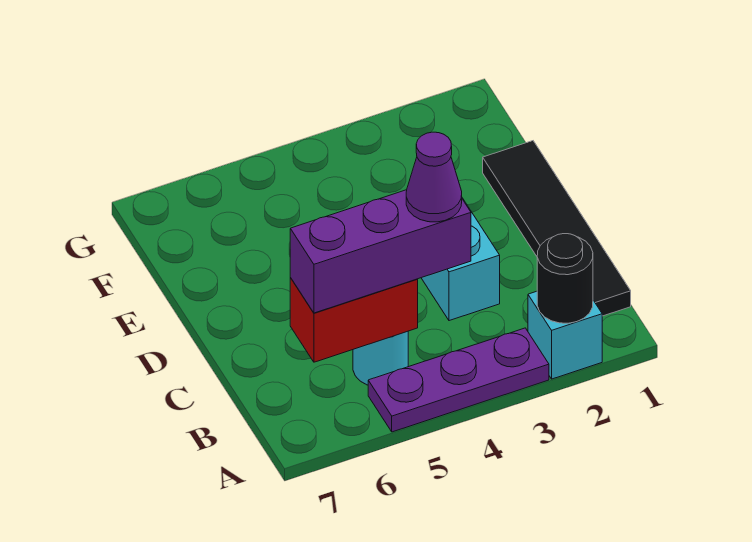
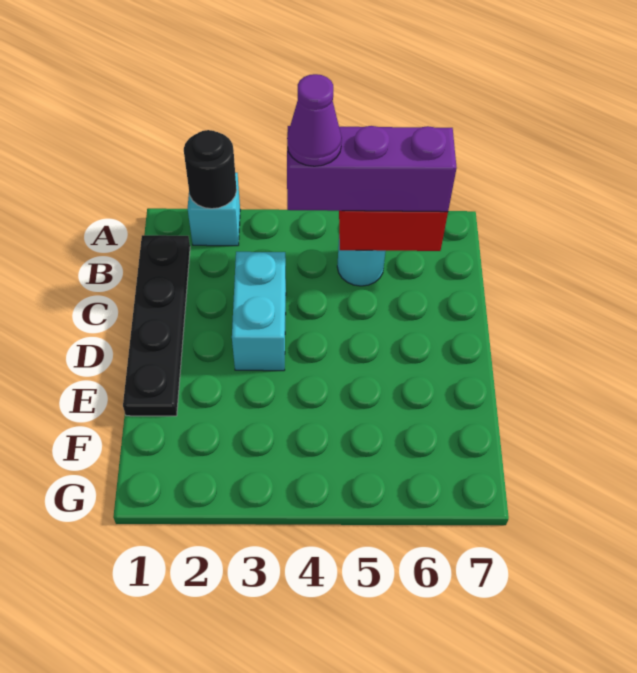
purple plate A3:A5 level 1 -> none
black tile B1:E1 level 1 -> black plate B1:E1 level 1

